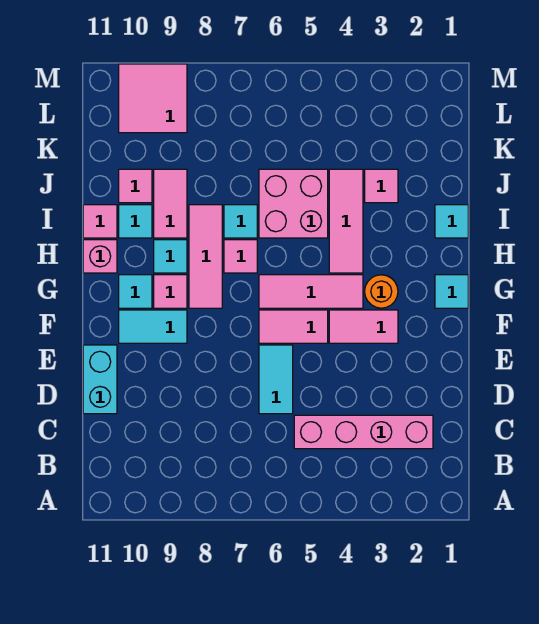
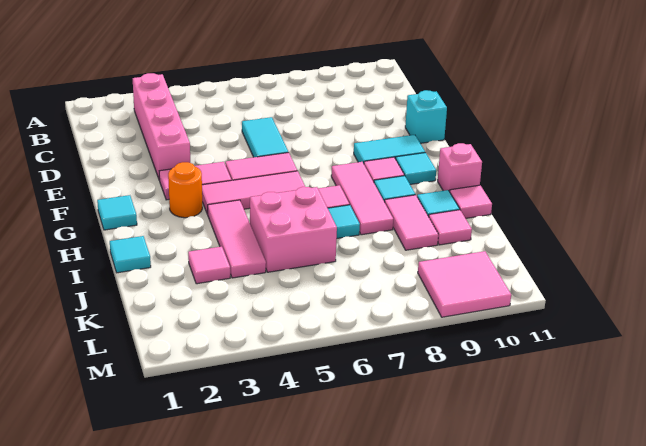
pink brick C2:C5 level 1 -> pink brick B3:E3 level 1
cyan brick D11:E11 level 1 -> cyan brick E11 level 1

